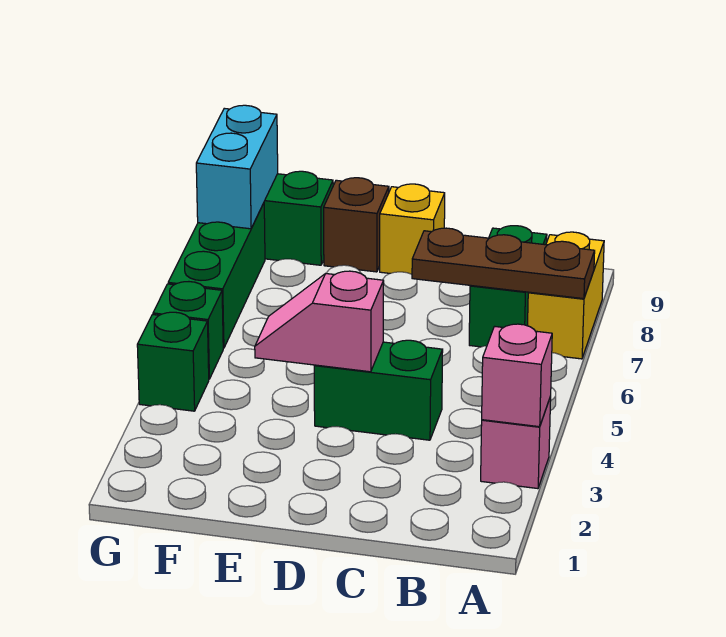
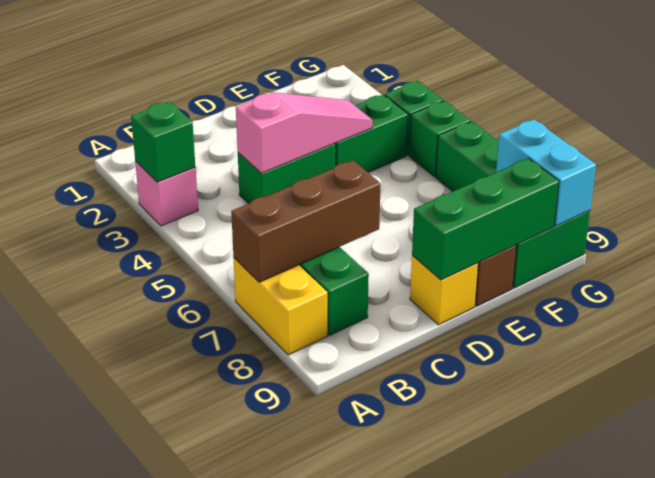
pink brick A3 level 2 -> green brick A3 level 2
brown plate A7:C7 level 2 -> brown brick A7:C7 level 2
pink slope D4:E4 level 2 top D -> pink slope C4:E4 level 2 top C
none -> green brick D9:F9 level 2
none -> green brick E4:F4 level 1

